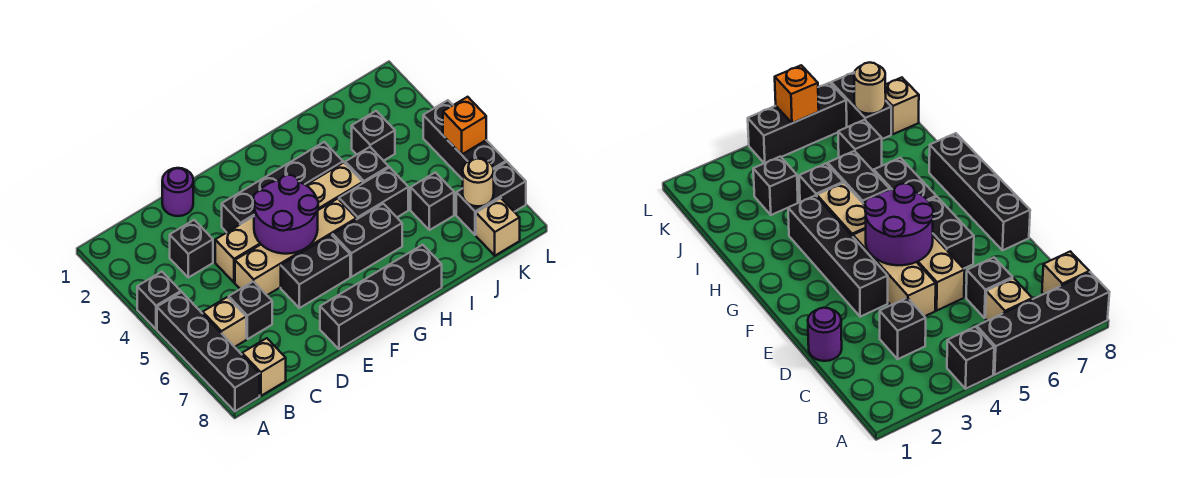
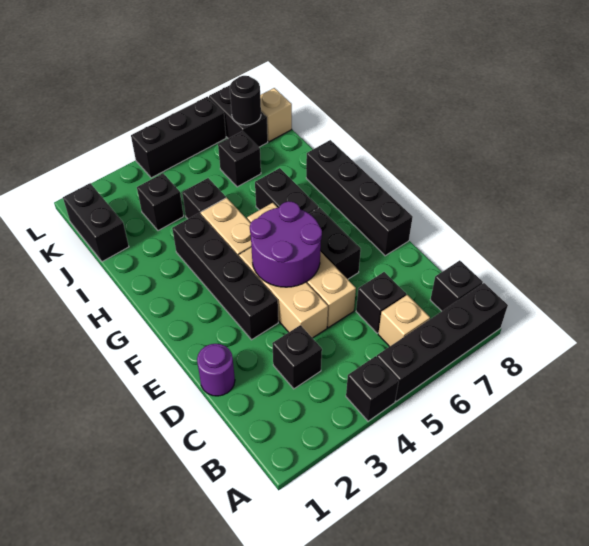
tan brick B8 level 1 -> black brick B8 level 1
black brick H5:I5 level 1 -> black brick J1:K1 level 1
tan round brick K7 level 2 -> black round brick K7 level 2
orange brick L5 level 2 -> none

